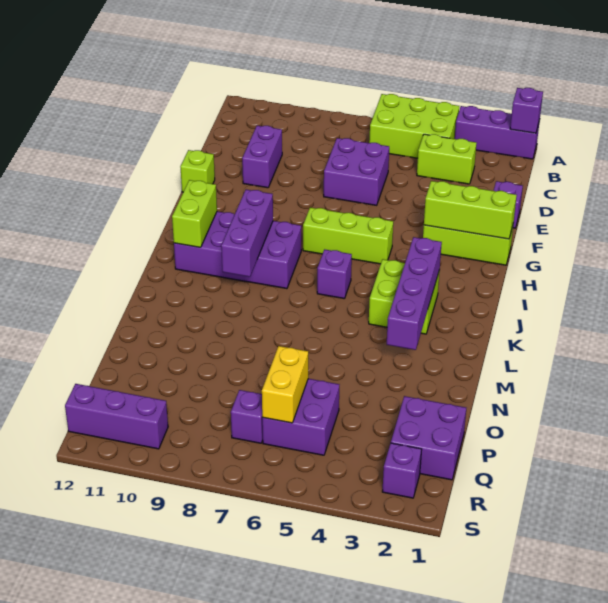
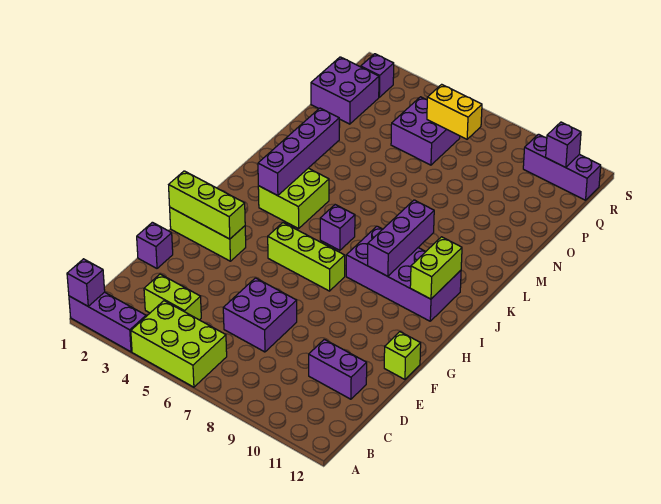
purple brick D10:E10 level 1 -> purple brick D10:D11 level 1
yellow brick P6:Q6 level 2 -> yellow brick Q6:Q7 level 2
purple brick Q7 level 1 -> purple brick R11 level 2

